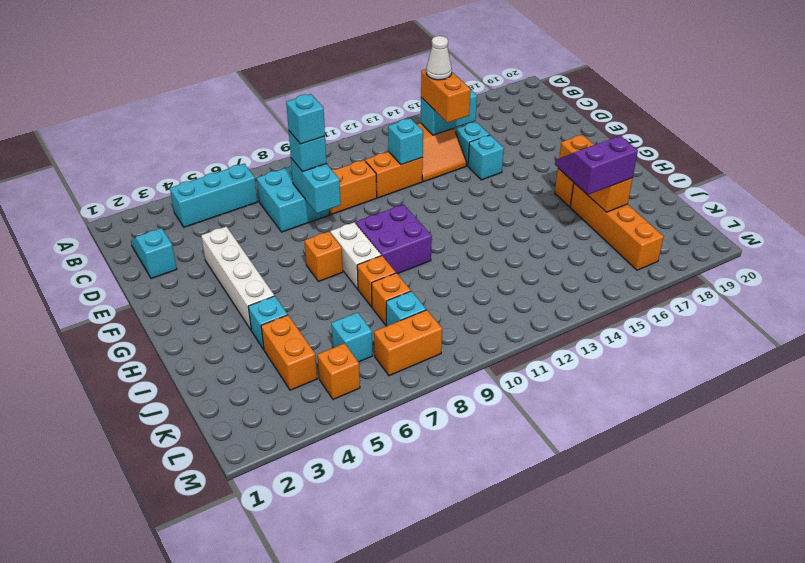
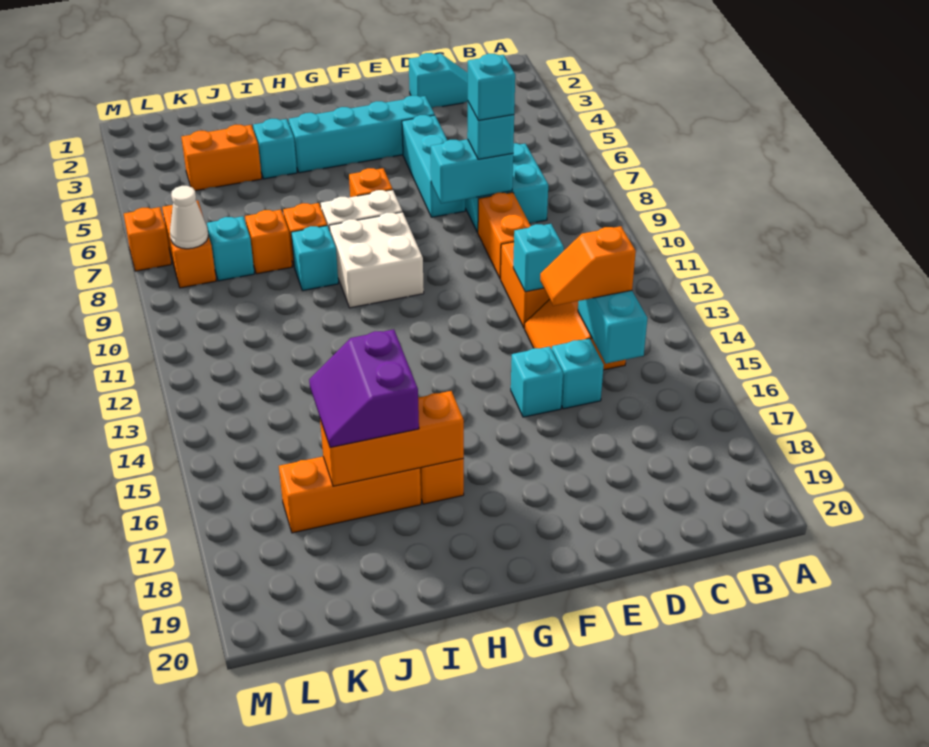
cyan brick B4:B6 level 1 -> cyan brick E5:E7 level 1
orange brick C14:D14 level 3 -> orange slope C14:D14 level 3 top C
white cone C14 level 4 -> white cone L8 level 2
white brick E4:H4 level 1 -> cyan brick E4:H4 level 1
purple brick G9:H10 level 1 -> white brick G9:H10 level 1
purple slope I16:J17 level 3 top J -> purple slope I16:J17 level 3 top I
orange brick I17:L17 level 1 -> orange brick I17:K17 level 1
cyan brick K6 level 1 -> cyan brick I9 level 1
orange brick L5 level 1 -> orange brick M7 level 1

